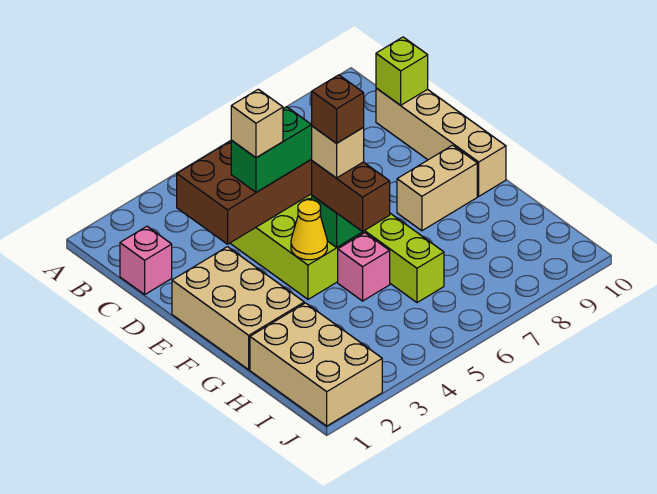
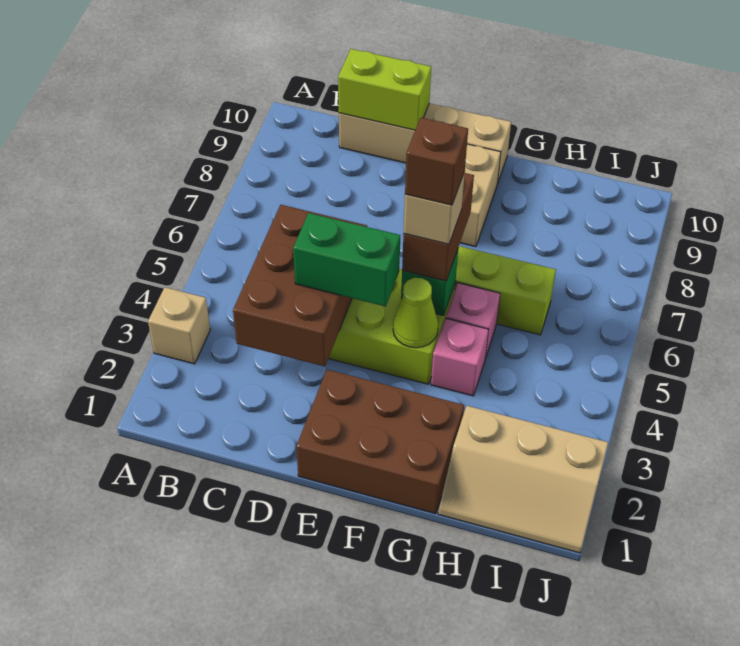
pink brick C1 level 1 -> pink brick G4 level 1
lime brick C10 level 2 -> lime brick C10:D10 level 2
green brick D4:D5 level 3 -> green brick D4:E4 level 3
tan brick D4 level 4 -> tan brick A3 level 1
tan brick E1:G2 level 1 -> brown brick E1:G2 level 1
yellow cone F4 level 2 -> lime cone F4 level 2
brown brick F5:G5 level 3 -> brown brick F5:F6 level 3
tan brick H1:J2 level 1 -> tan slope H1:J2 level 1 top 2

